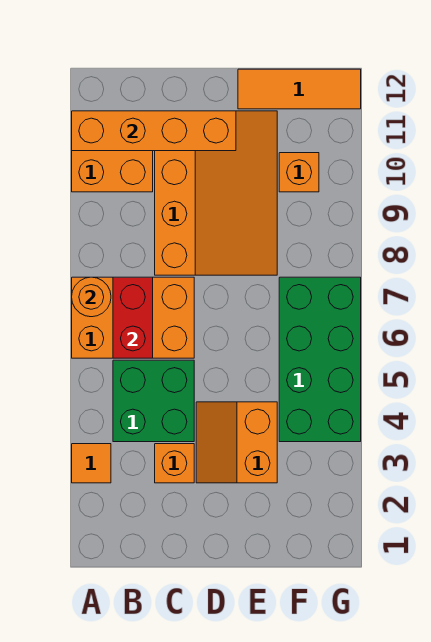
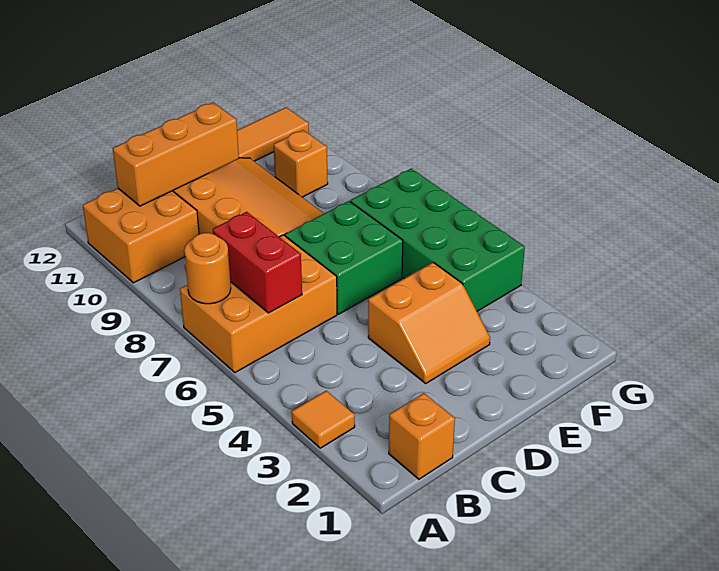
orange brick A11:D11 level 2 -> orange brick B11:D11 level 2
green brick B4:C5 level 1 -> green brick D6:E7 level 1
orange brick C3 level 1 -> orange brick B1 level 1
orange slope D3:E4 level 1 top E -> orange slope D3:E4 level 1 top 4

